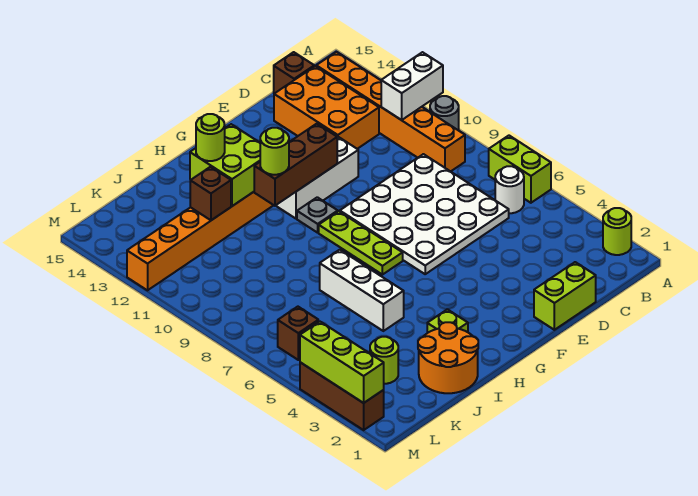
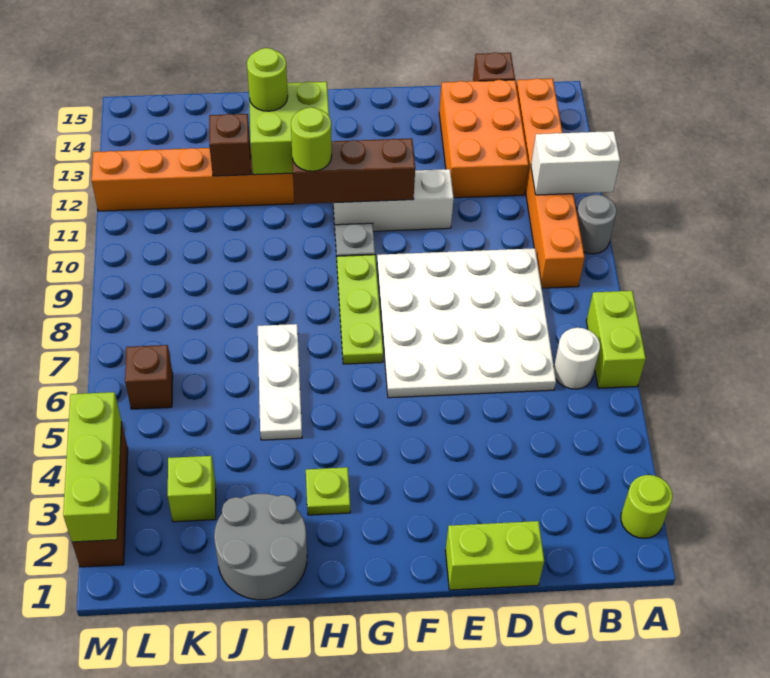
orange round brick I1:J2 level 1 -> grey round brick I1:J2 level 1
white brick I5:I7 level 1 -> white plate I5:I7 level 1
lime round brick K3 level 1 -> lime brick K3 level 1

